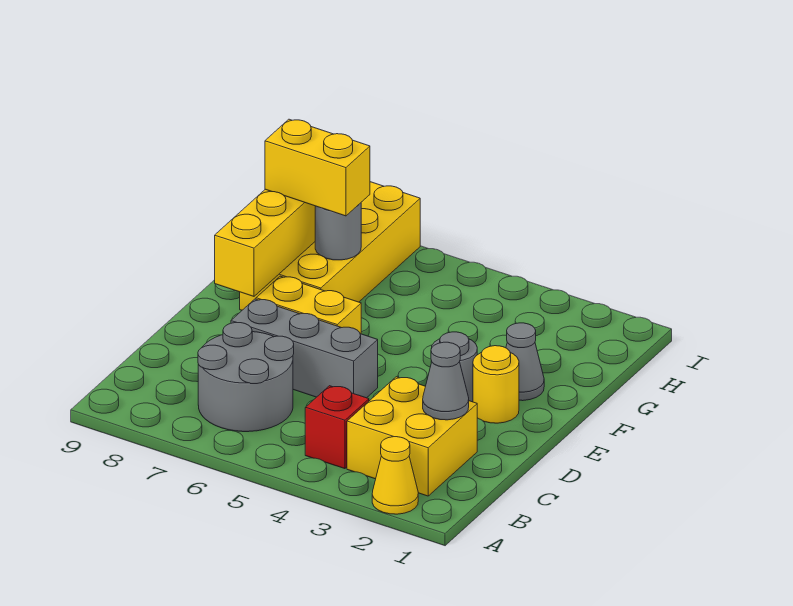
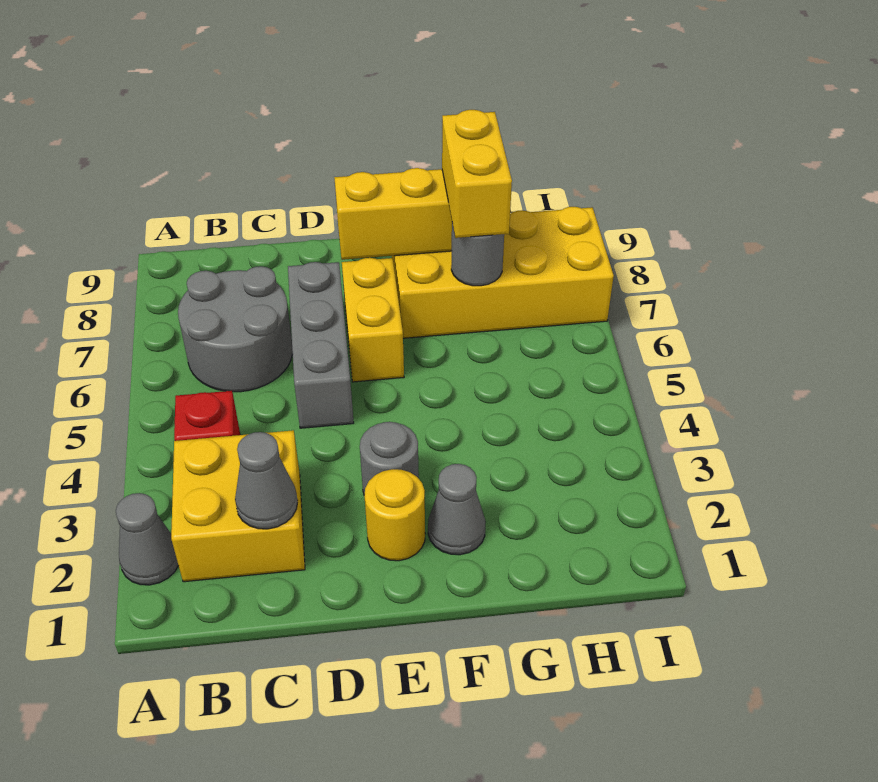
yellow cone A2 level 1 -> grey cone A2 level 1

